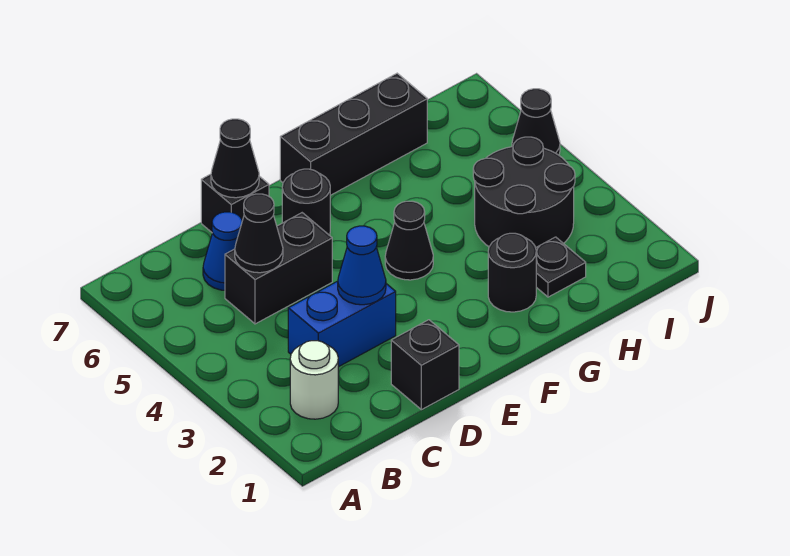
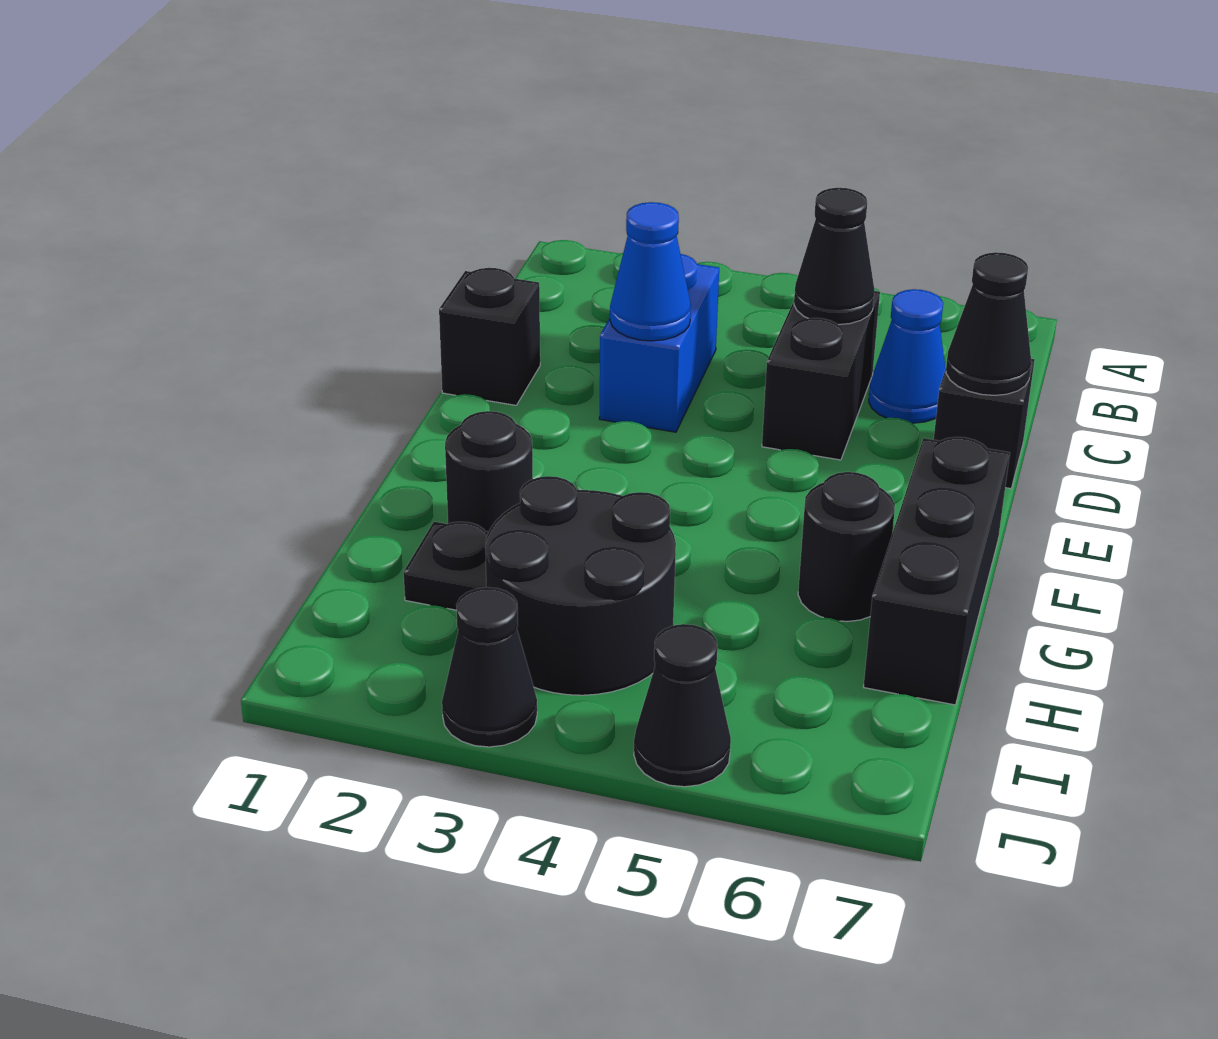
white round brick B2 level 1 -> none
black round brick E6 level 1 -> black round brick G6 level 1
black cone F4 level 1 -> black cone J3 level 1

